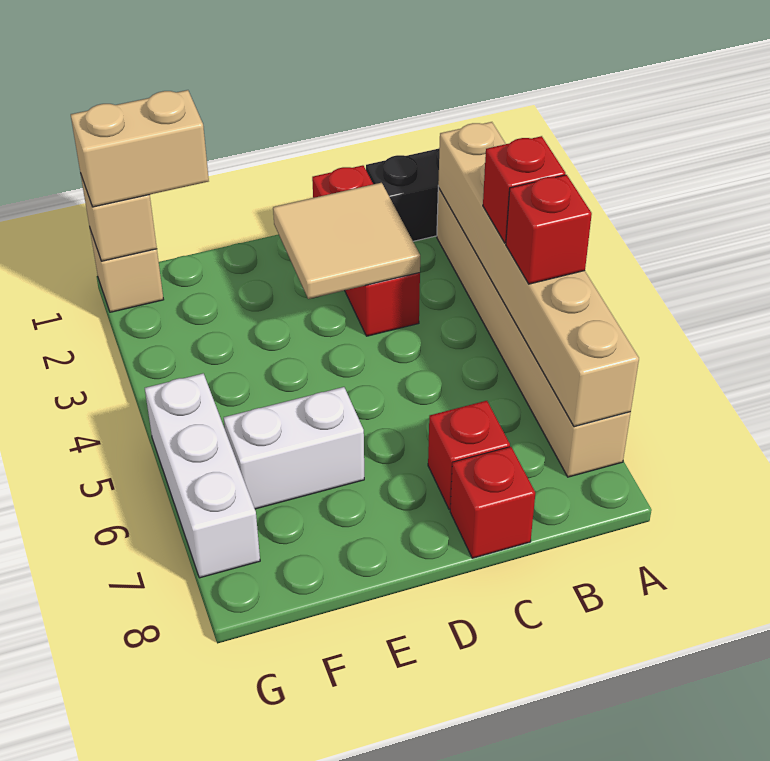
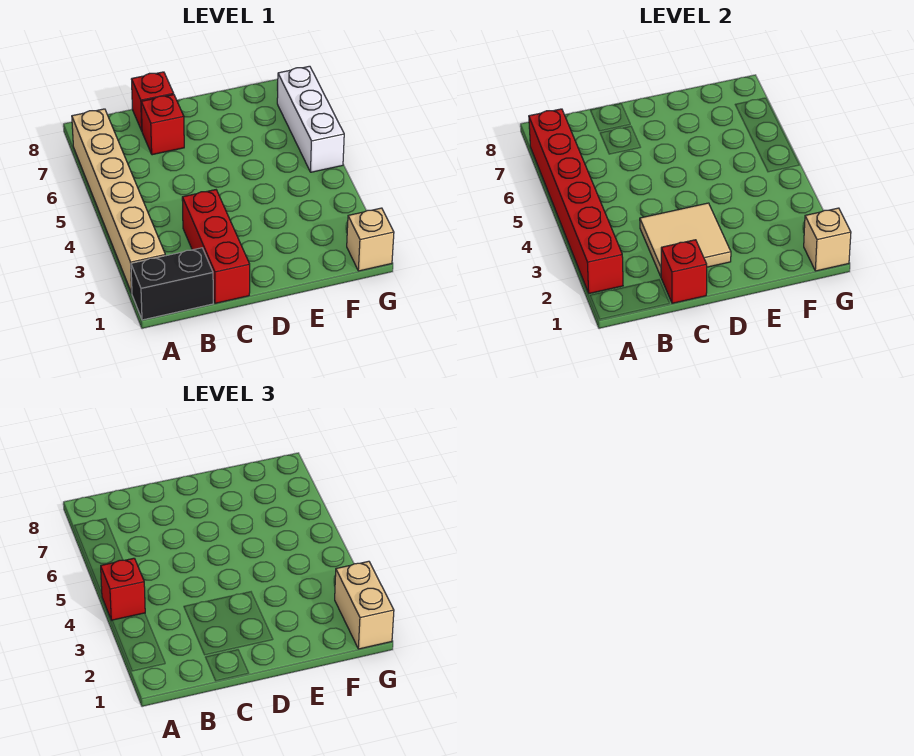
tan brick A2:A7 level 2 -> red brick A2:A7 level 2
red brick A5 level 3 -> red brick C1 level 2
white brick E6:F6 level 1 -> none
tan brick F1:G1 level 3 -> tan brick G1:G2 level 3

